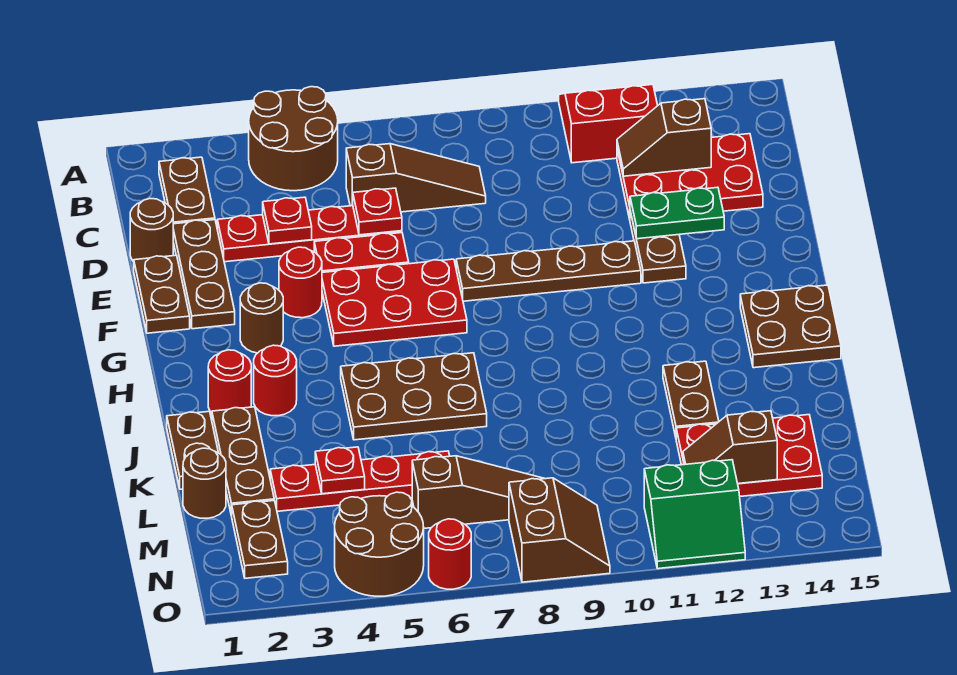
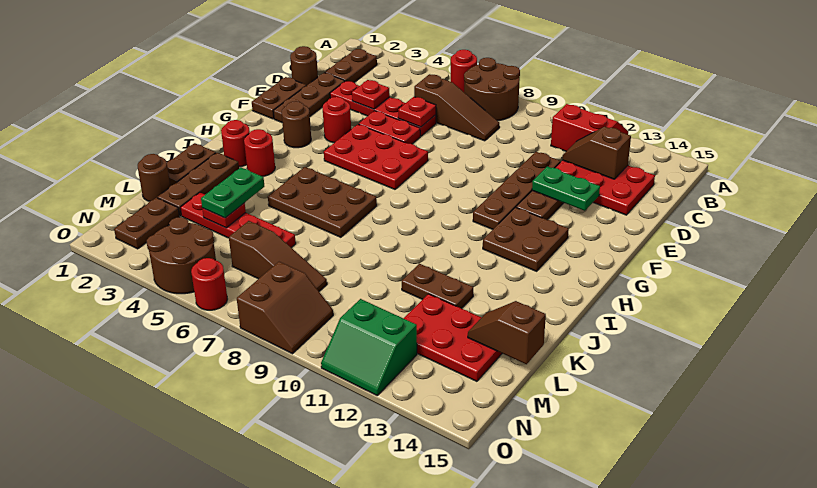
brown round brick A4:B5 level 1 -> brown round brick A7:B8 level 1
none -> red round brick A6 level 1
brown plate F8:F11 level 1 -> brown plate D11:G11 level 1
brown plate H14:I15 level 1 -> brown plate G12:H13 level 1
brown plate J12:K12 level 1 -> brown plate K11:K12 level 1
none -> green plate K4:L4 level 3
brown slope M12:M13 level 2 top 13 -> brown slope L14:L15 level 2 top 15

